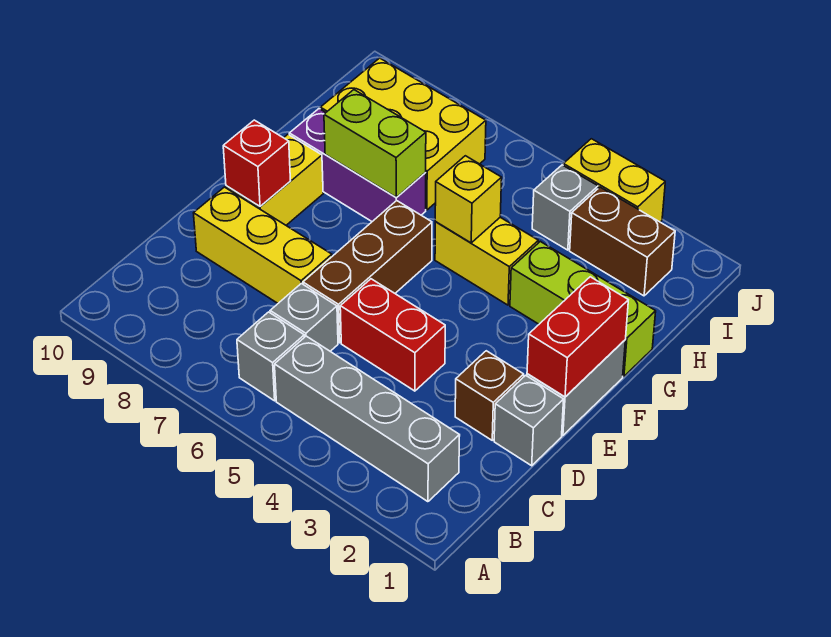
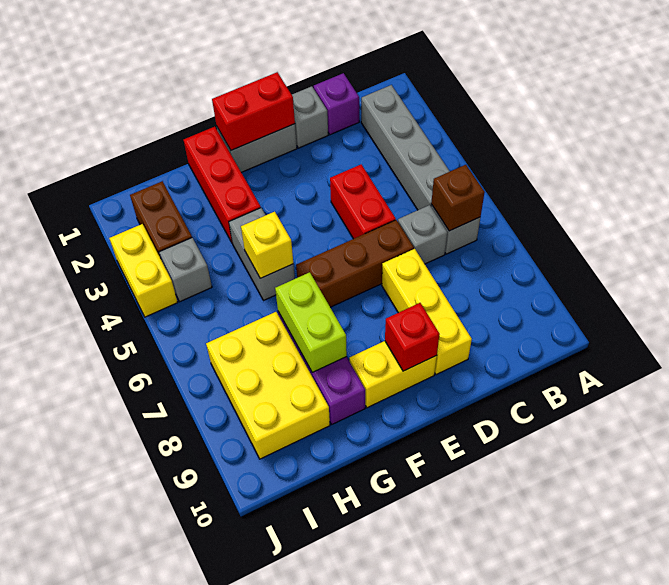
none -> purple brick C1 level 1
brown brick D2 level 1 -> brown brick B6 level 2
lime brick G1:G3 level 1 -> red brick G1:G3 level 1
yellow brick G4:G5 level 1 -> grey brick G4:G5 level 1

